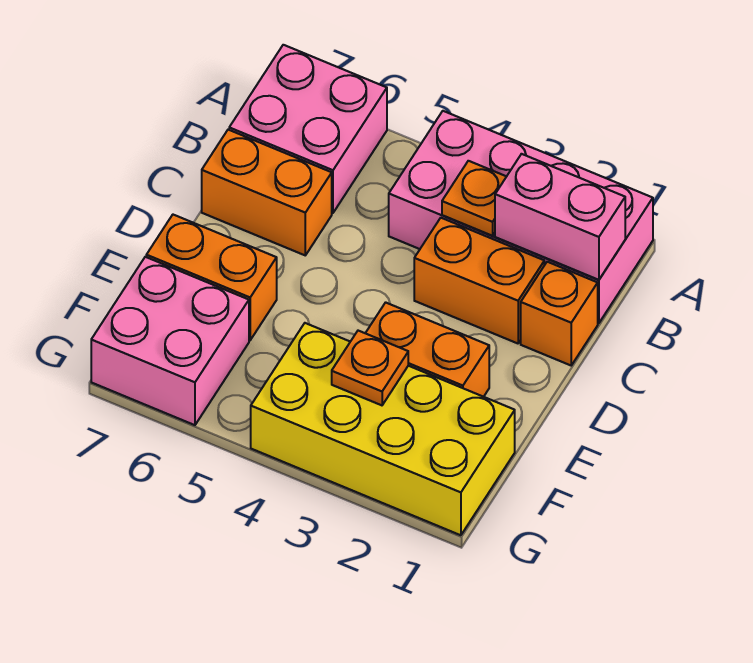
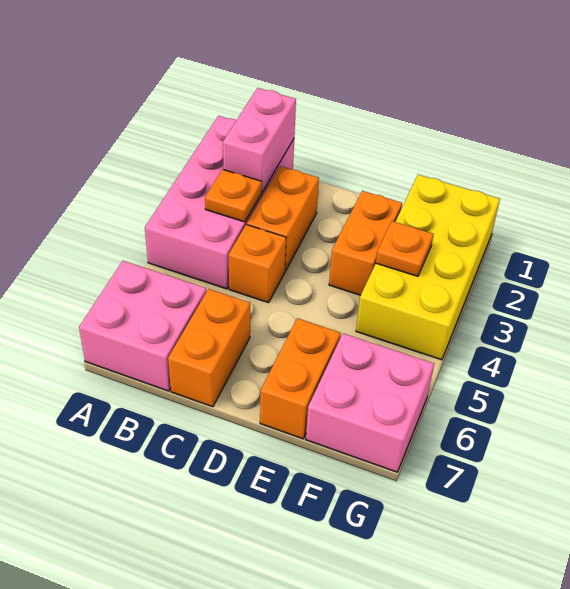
orange brick C1 level 1 -> orange brick C4 level 1

